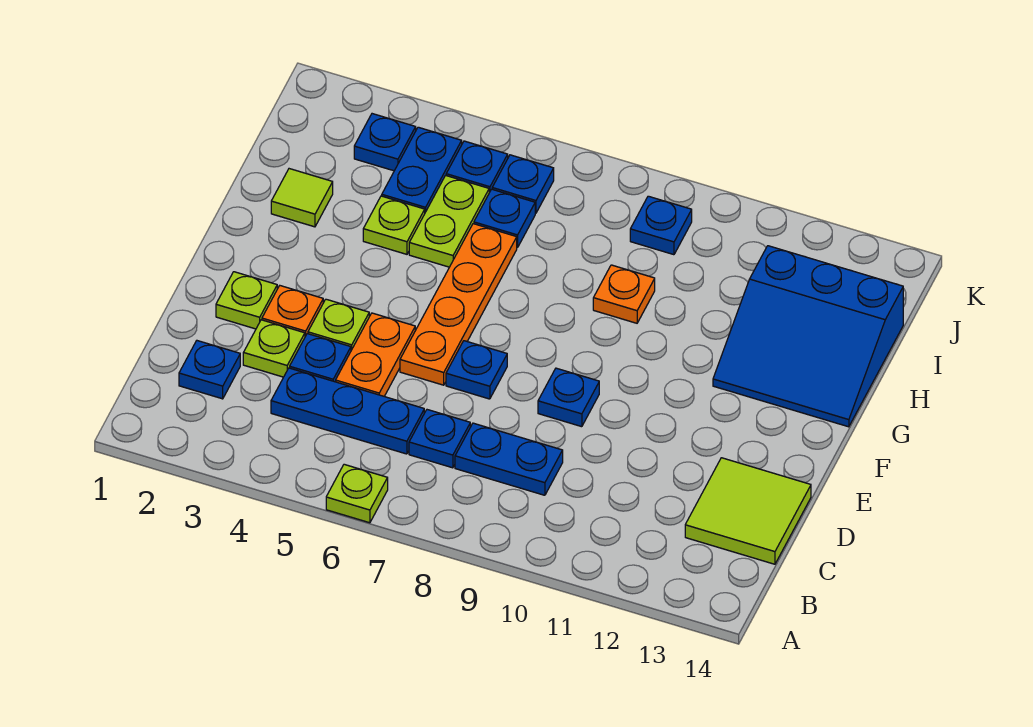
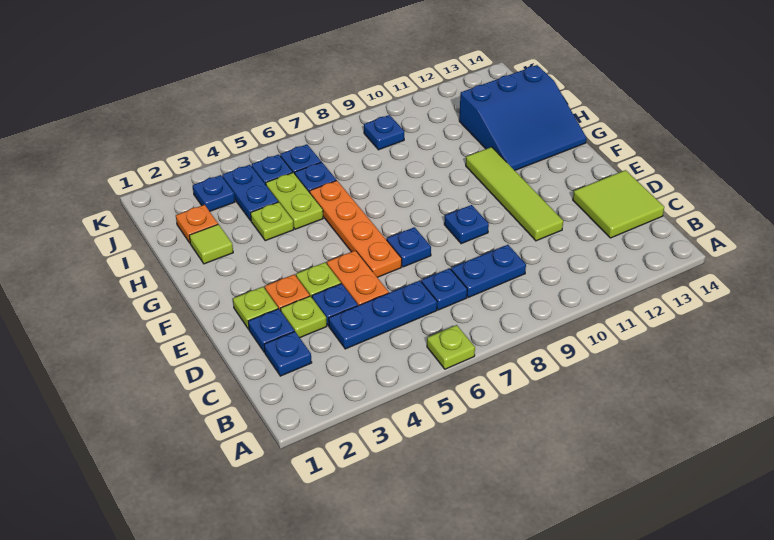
none -> blue plate D2 level 1
none -> lime tile D11:G11 level 1
orange plate H9 level 1 -> orange plate I2 level 1

